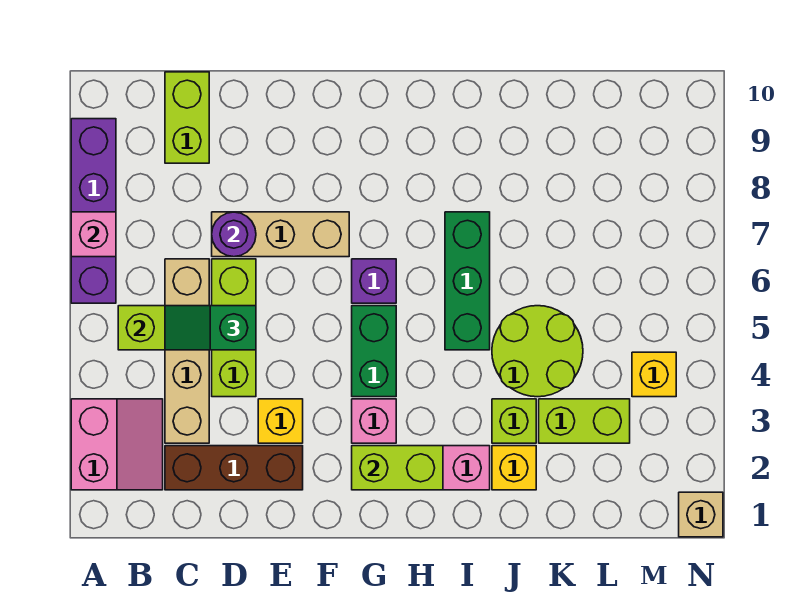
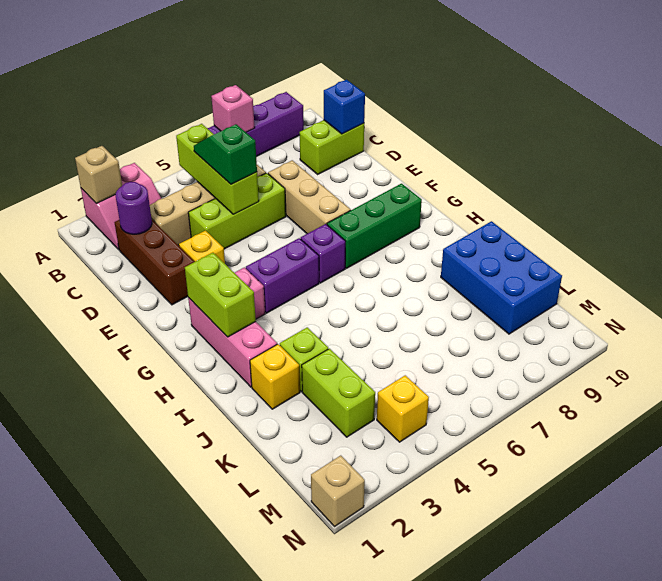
none -> tan brick A2 level 2
none -> blue brick C10 level 2
purple round brick D7 level 2 -> purple round brick C2 level 2
green brick G4:G5 level 1 -> purple brick G4:G5 level 1
green brick I5:I7 level 1 -> green brick G7:G9 level 1
lime round brick J4:K5 level 1 -> none
none -> blue brick J9:L10 level 1

